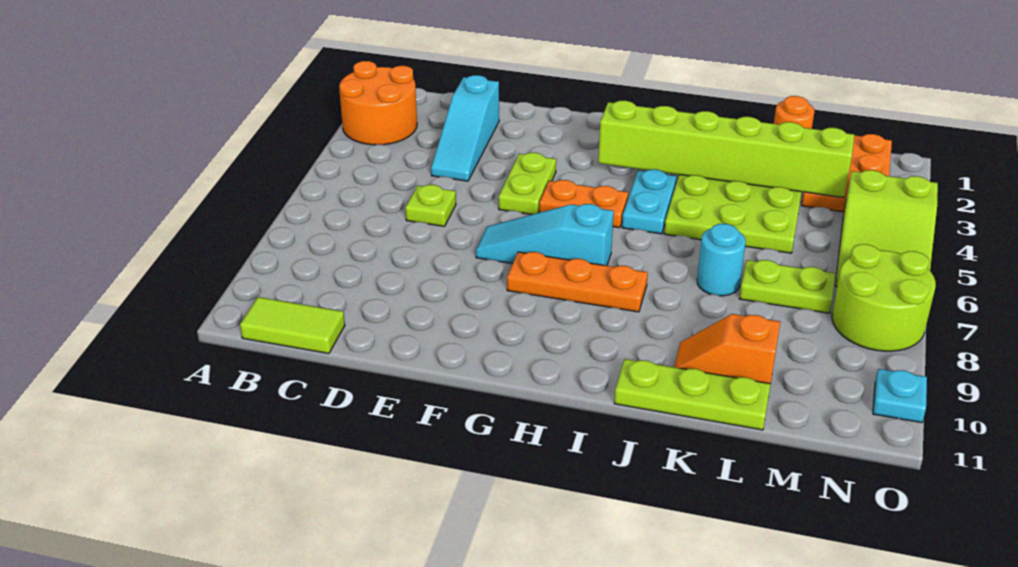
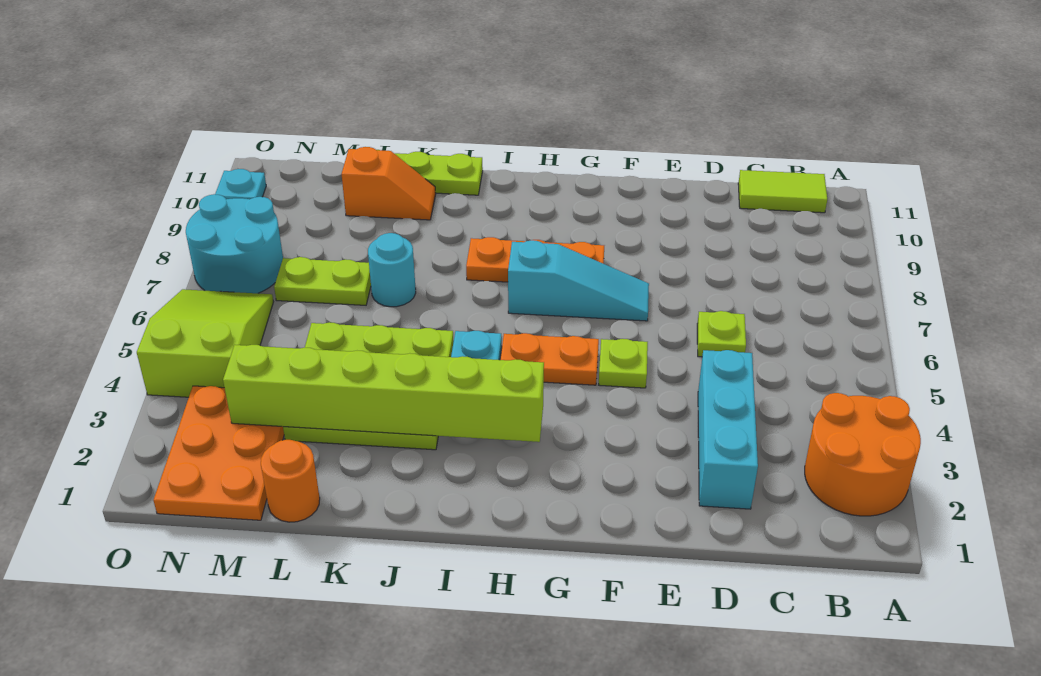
cyan slope D2:D4 level 1 top 2 -> cyan brick D2:D4 level 1
lime plate F4:F5 level 1 -> lime plate F5 level 1
lime round brick N7:O8 level 1 -> cyan round brick N7:O8 level 1

